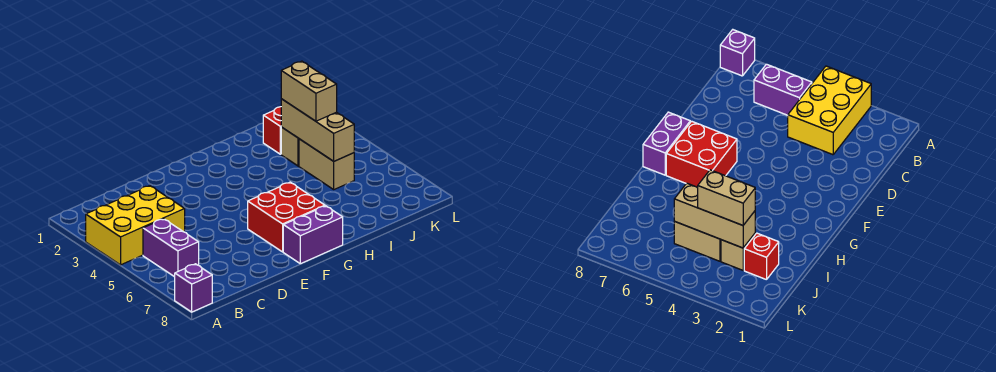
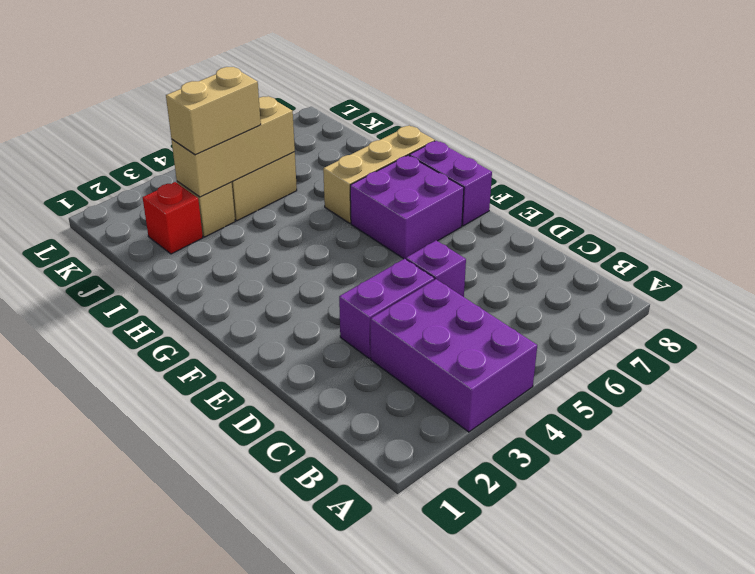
yellow brick A3:C4 level 1 -> purple brick A3:C4 level 1
purple brick A8 level 1 -> purple brick D5 level 1
purple brick B5:B6 level 1 -> purple brick D3:D4 level 1
red brick F6:G7 level 1 -> purple brick F6:G7 level 1
none -> tan brick H6:H8 level 1

